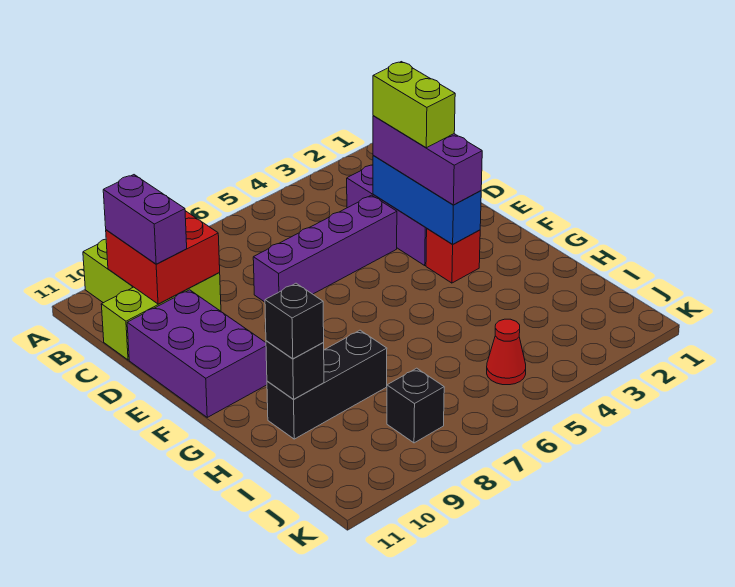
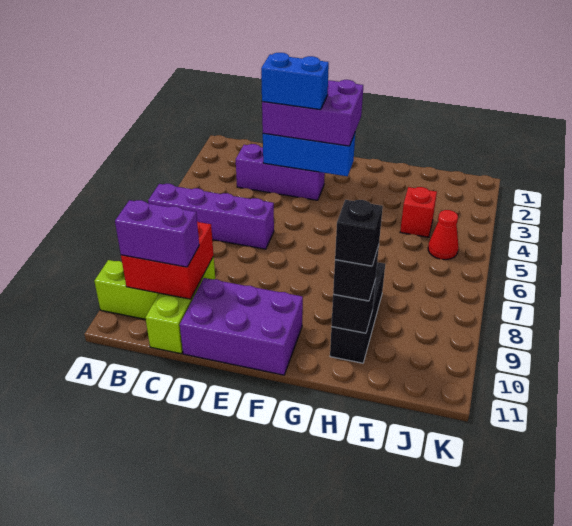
purple brick D3:F3 level 3 -> purple brick D2:F3 level 3
lime brick D3:E3 level 4 -> blue brick D3:E3 level 4
purple brick D4:D7 level 1 -> purple brick A6:D6 level 1
red brick F3 level 1 -> red brick I4 level 1
black brick J8 level 1 -> black brick H10 level 4

